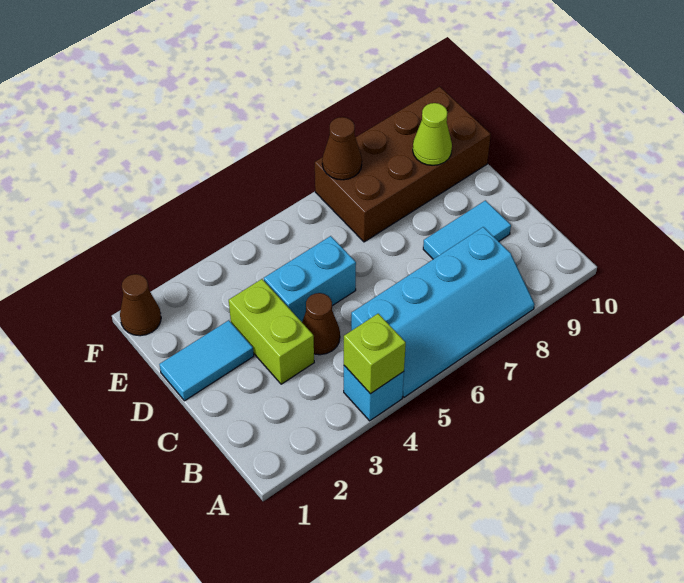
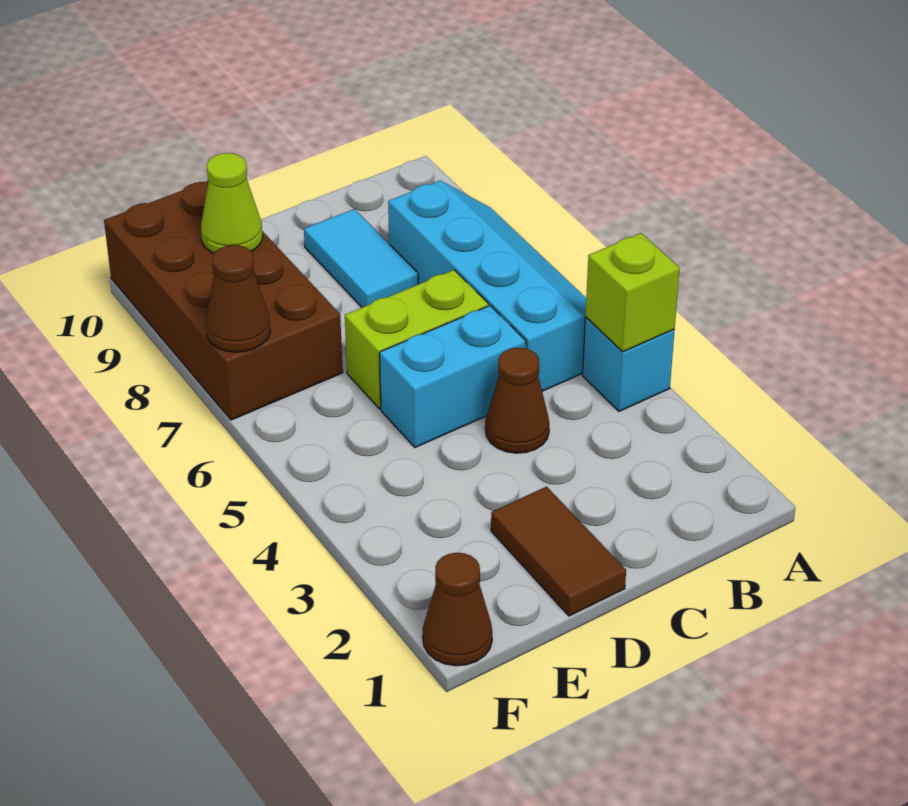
lime brick C3:D3 level 1 -> lime brick C6:D6 level 1
cyan tile D1:D2 level 1 -> brown tile D1:D2 level 1
cyan brick D4:D5 level 1 -> cyan brick C5:D5 level 1

